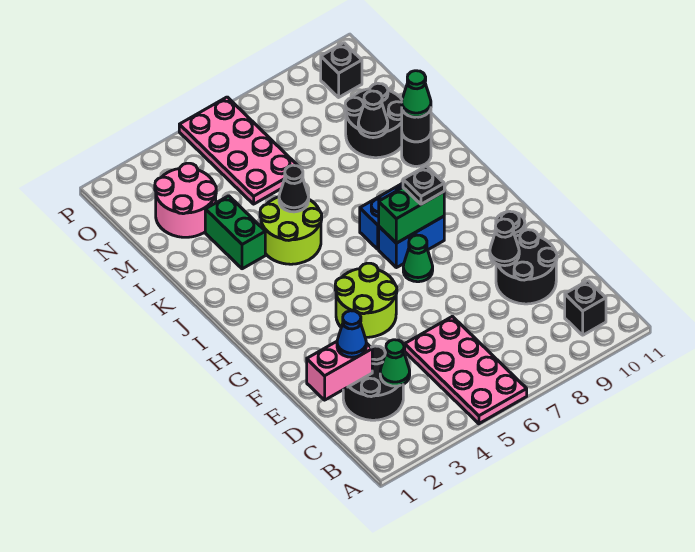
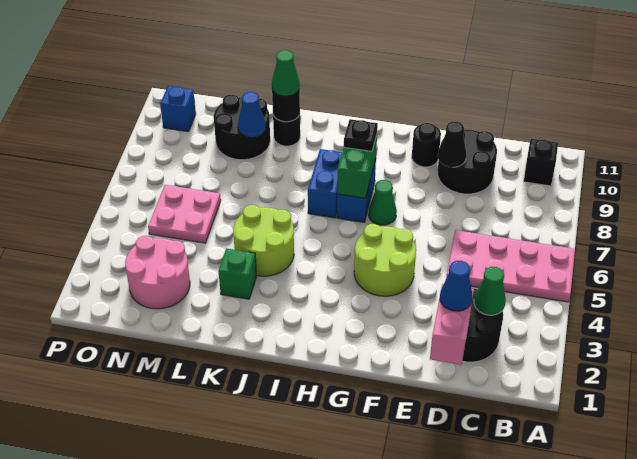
green brick K3:L3 level 1 -> green brick K3 level 1
black cone K5 level 2 -> none
black cone L9 level 2 -> blue cone L9 level 2
pink plate M5:P6 level 1 -> pink plate M5:N6 level 1
black brick O10 level 1 -> blue brick O10 level 1

